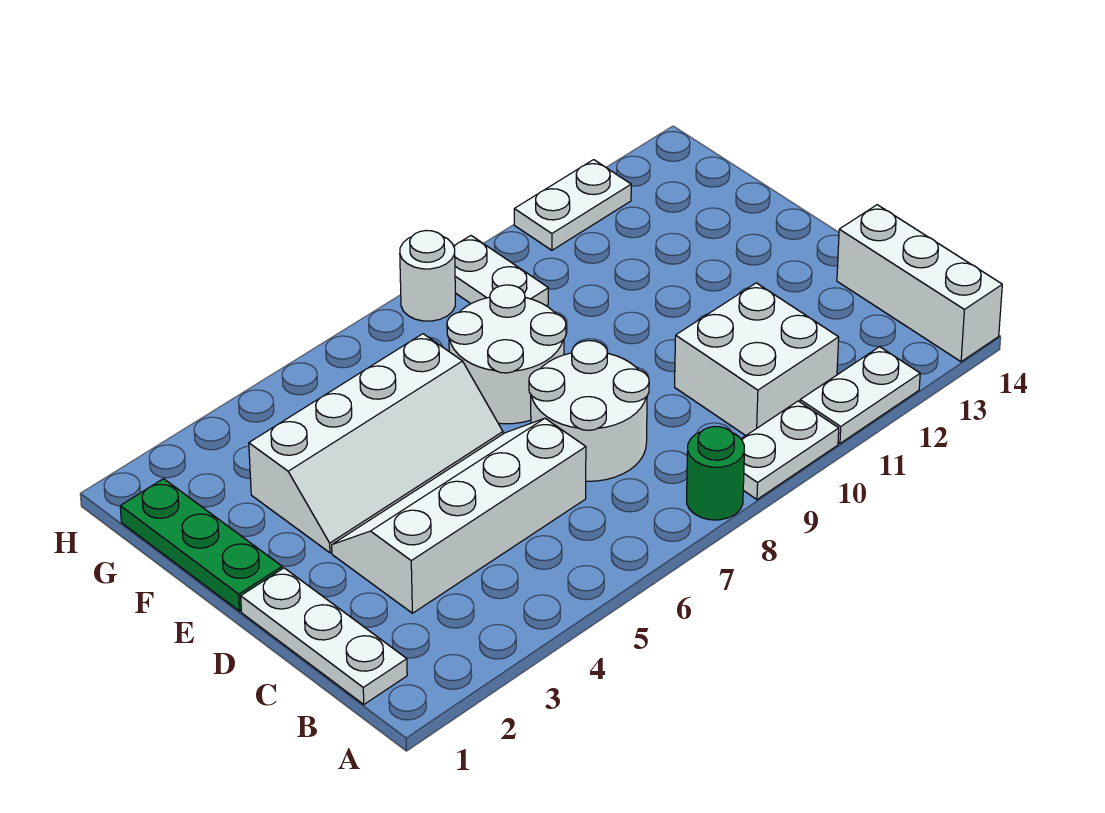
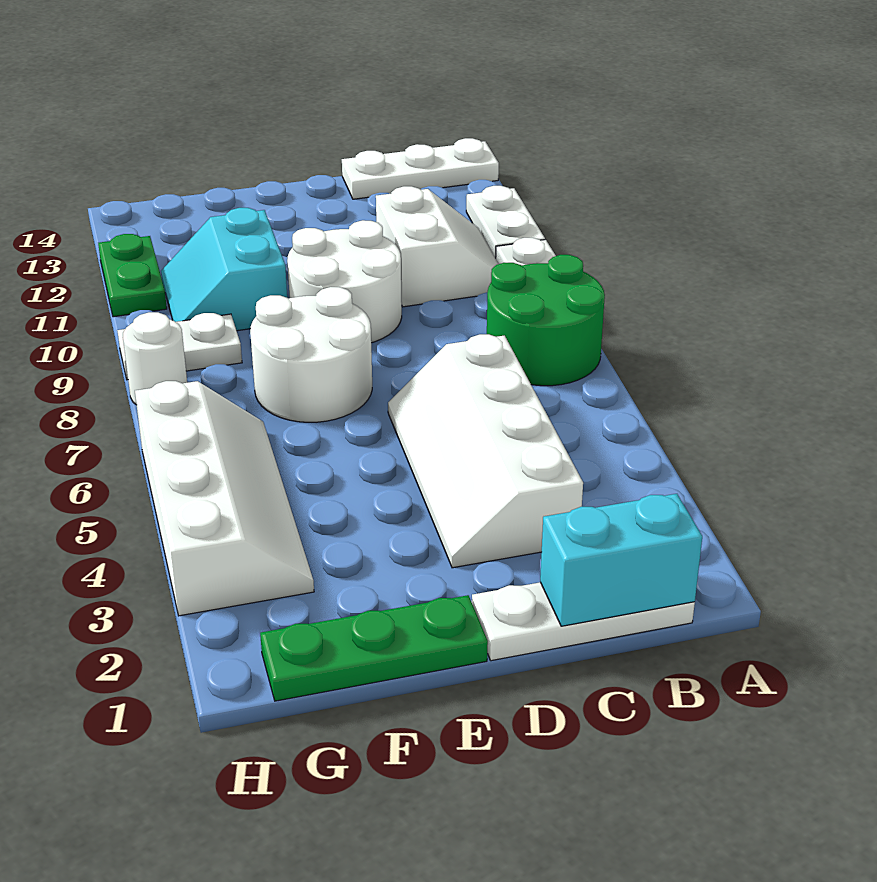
green round brick A8 level 1 -> green round brick A7:B8 level 1
white brick A14:C14 level 1 -> white plate A14:C14 level 1
none -> cyan brick B1:C1 level 2
white brick B10:C11 level 1 -> white slope B10:C11 level 1 top C
white round brick C7:D8 level 1 -> white round brick D9:E10 level 1
white slope E3:F6 level 1 top F -> white slope G3:H6 level 1 top H
none -> cyan slope F10:G11 level 1 top F
white plate H11:H12 level 1 -> green plate H11:H12 level 1

